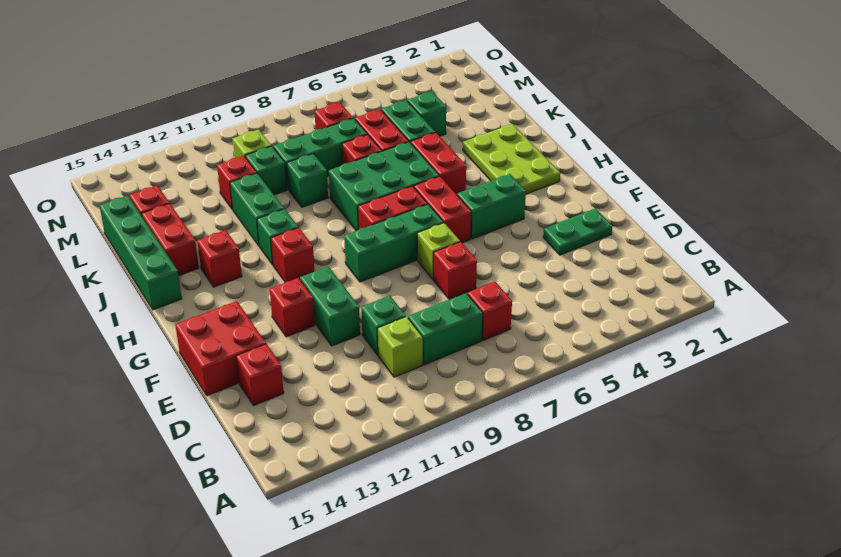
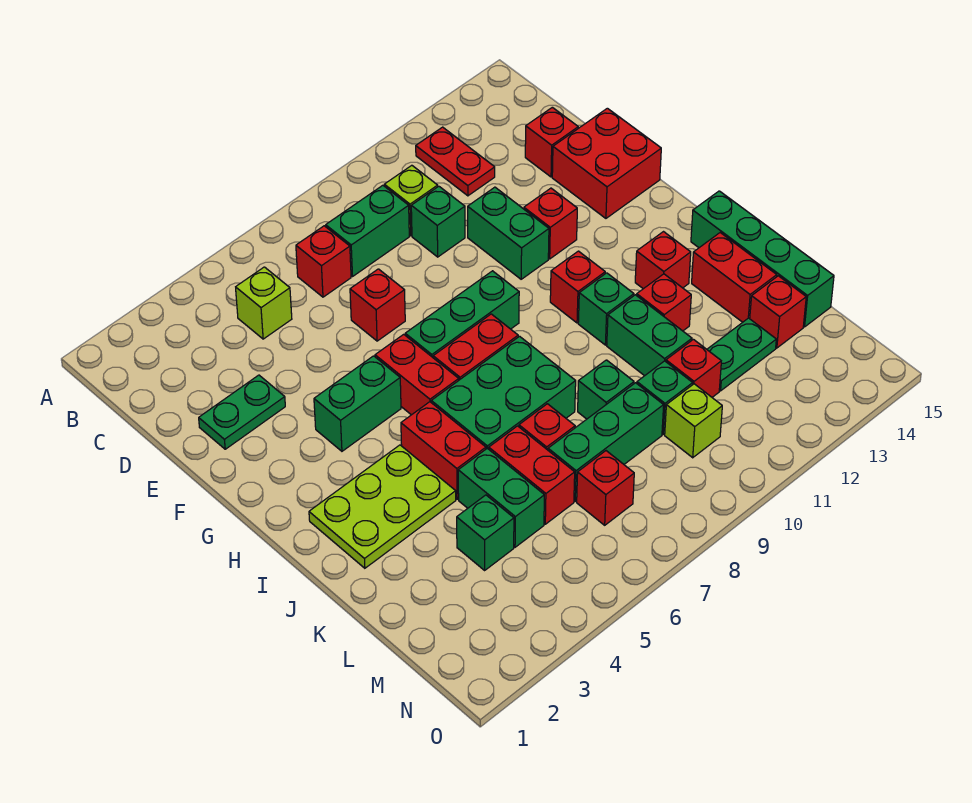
none -> red plate B12:C12 level 1
lime brick F7 level 1 -> lime brick C5 level 1
lime plate H2:J3 level 1 -> lime plate I2:J4 level 1
none -> red brick J12 level 1
none -> green plate L12:L13 level 1

